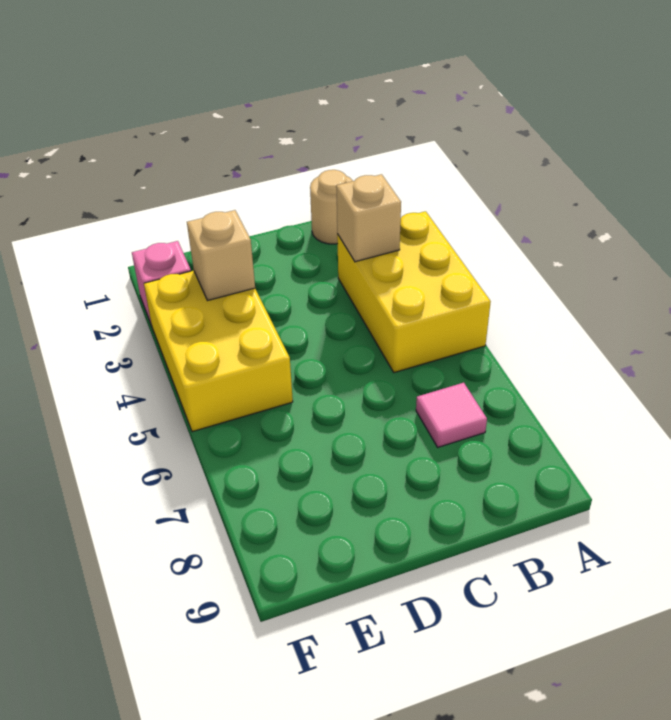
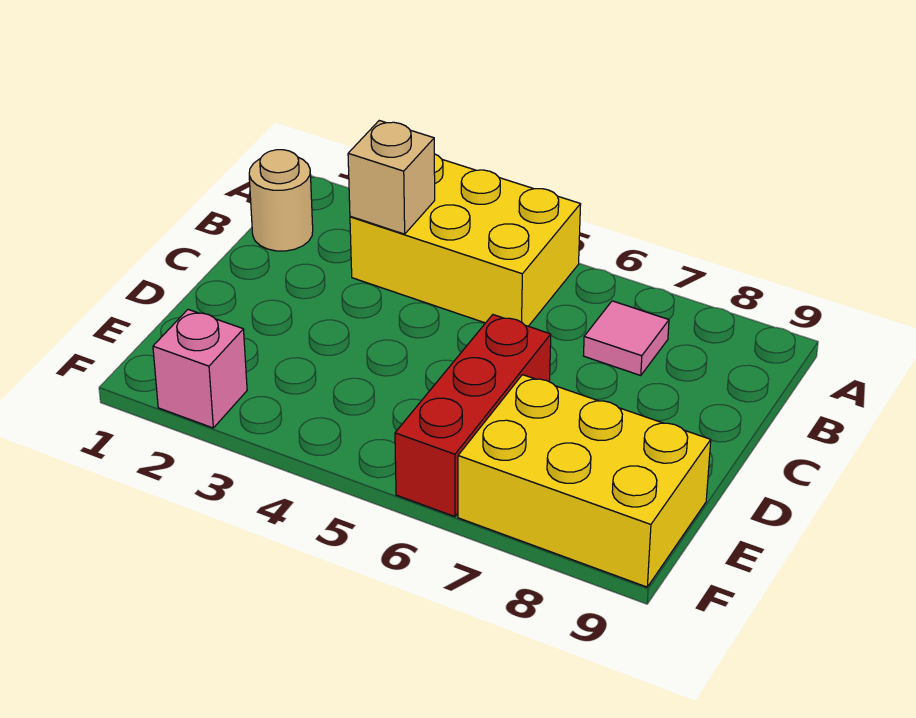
none -> red brick D6:F6 level 1
yellow brick E3:F5 level 1 -> yellow brick E7:F9 level 1
tan brick E3 level 2 -> none

